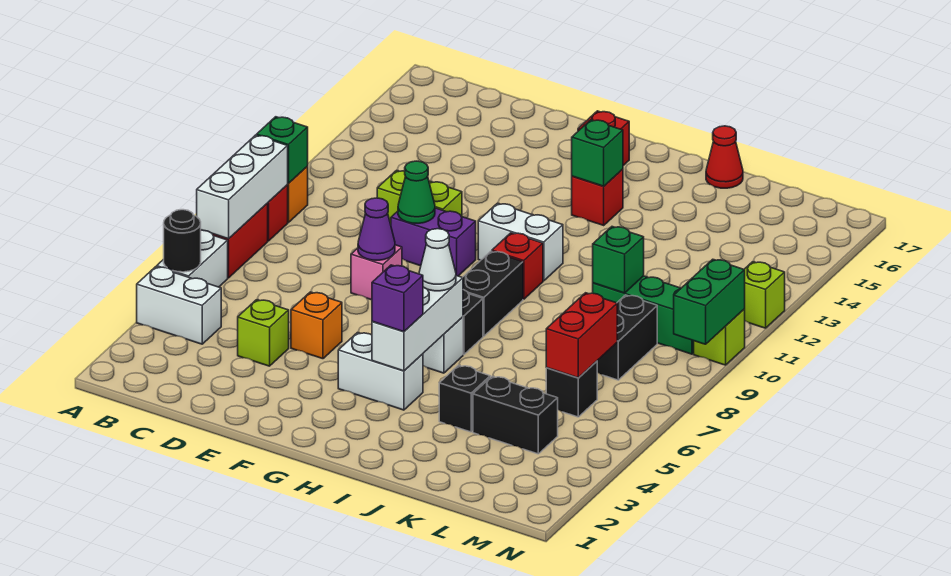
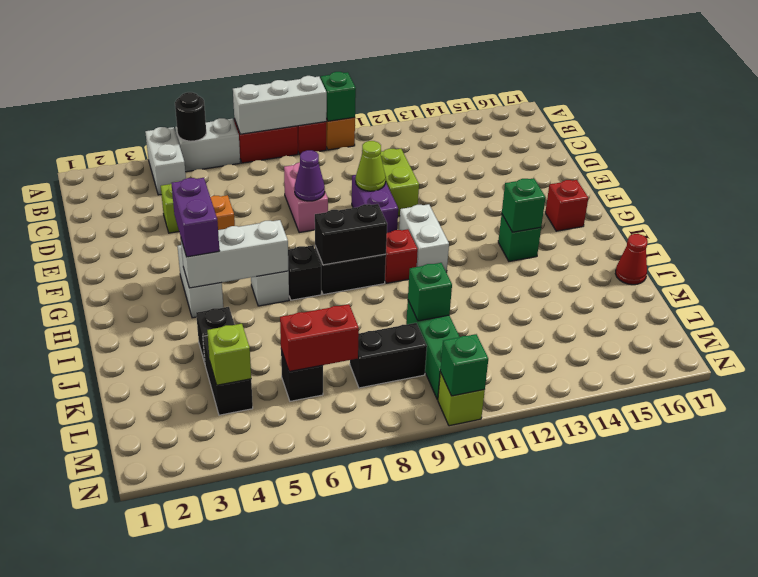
pink brick E8 level 1 -> pink brick D8:E8 level 1
green cone E10 level 2 -> lime cone E10 level 2
purple brick H4 level 3 -> purple brick G4:H4 level 3
white cone H6 level 3 -> none
none -> black brick H8:H9 level 2
red brick H14 level 1 -> green brick H14 level 1
green brick N9:N10 level 2 -> green brick N10 level 2
lime brick N12 level 1 -> lime brick L4 level 2

